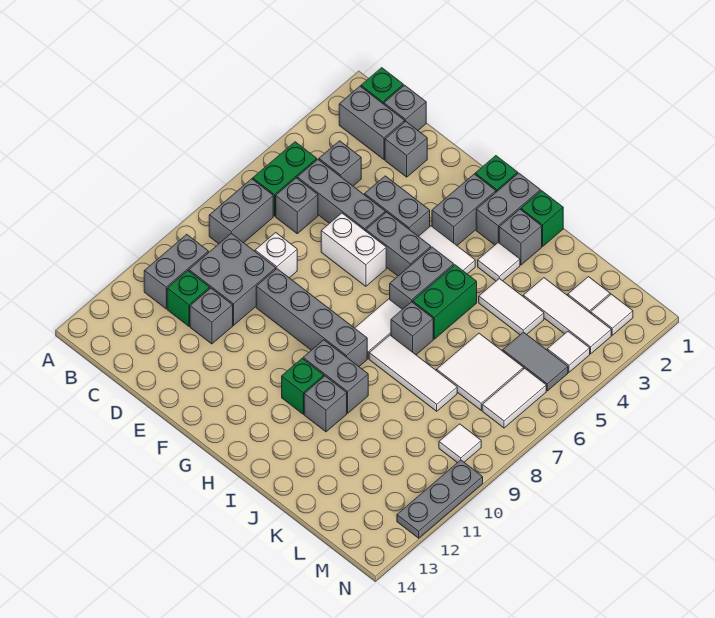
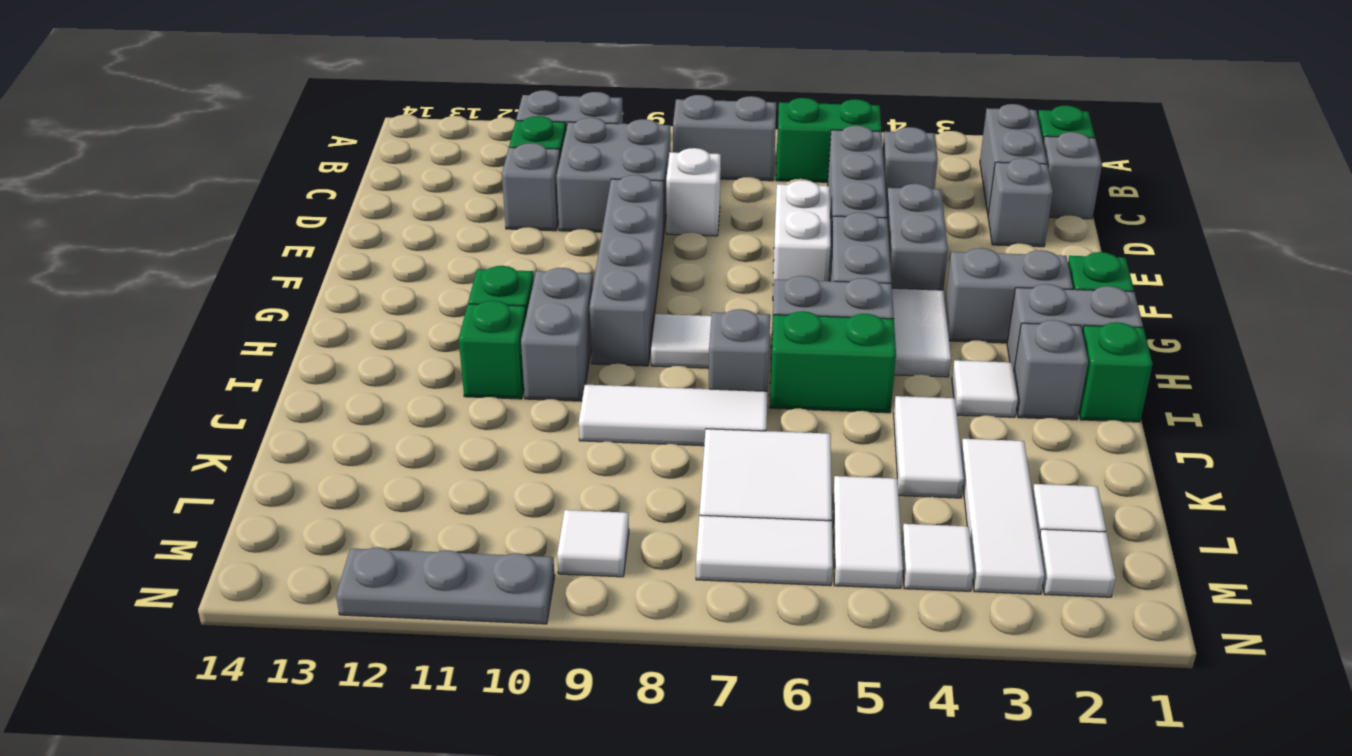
grey brick C6 level 1 -> none
white tile I8:K8 level 1 -> white tile J7:J9 level 1
grey brick I11 level 1 -> green brick I11 level 1
grey tile L5:M5 level 1 -> white tile L5:M5 level 1

